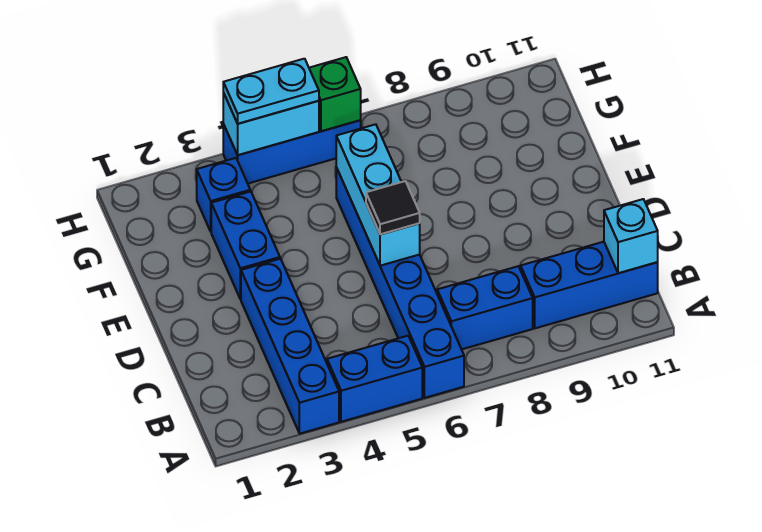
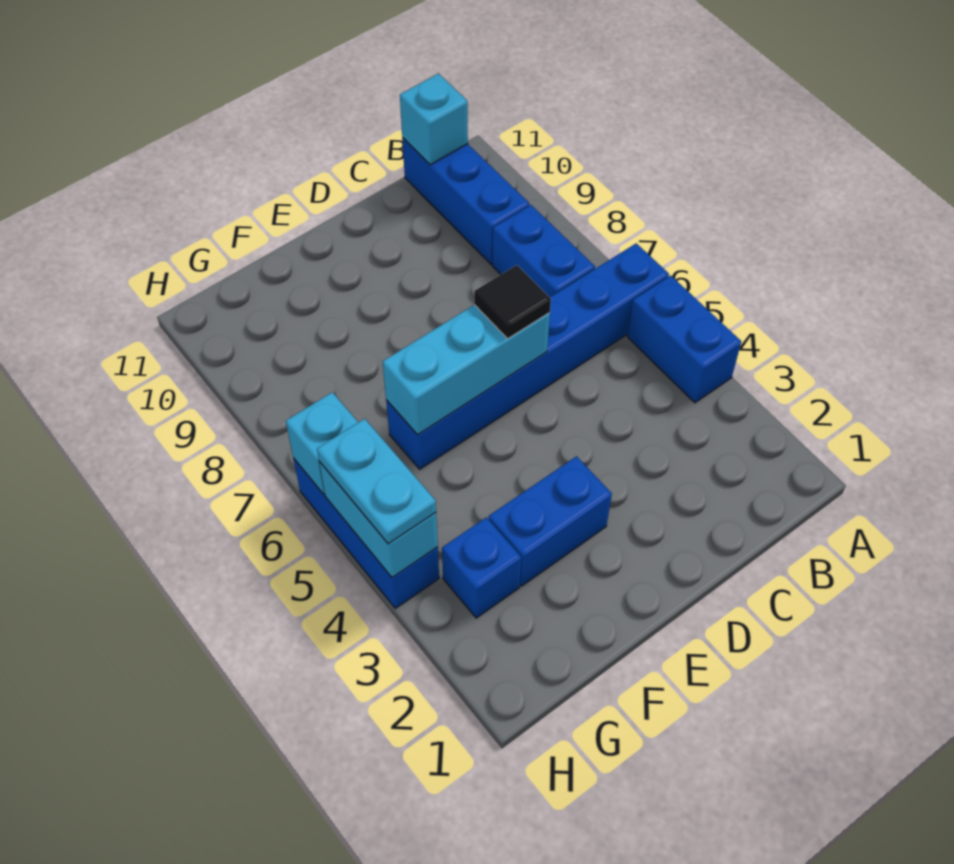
blue brick A3:D3 level 1 -> none
green brick H6 level 2 -> cyan brick H6 level 2

